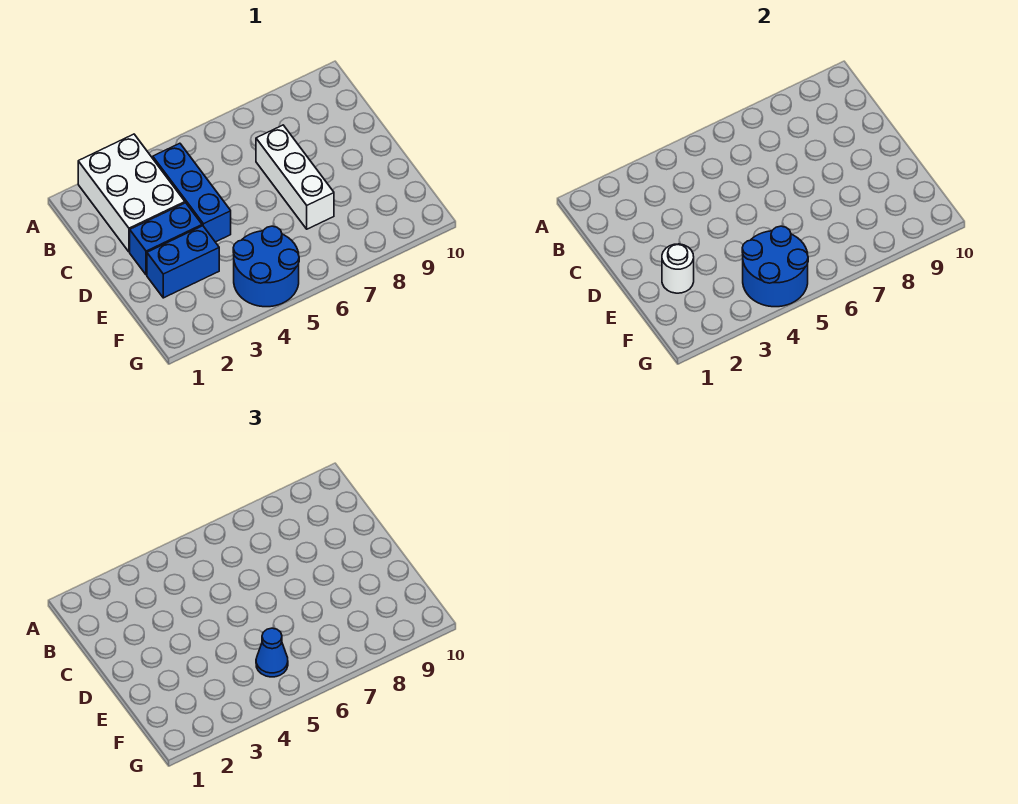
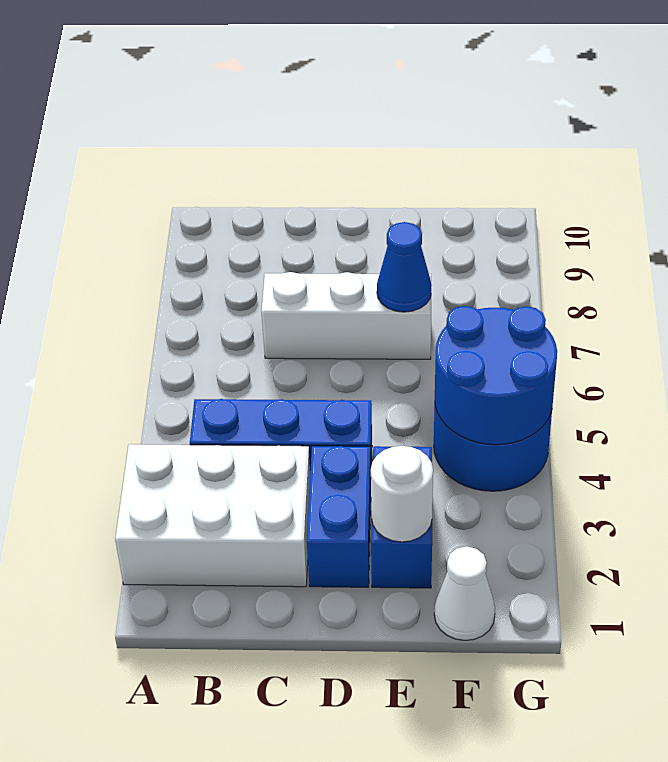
none -> white cone F1 level 1
blue cone F5 level 3 -> blue cone E7 level 2

